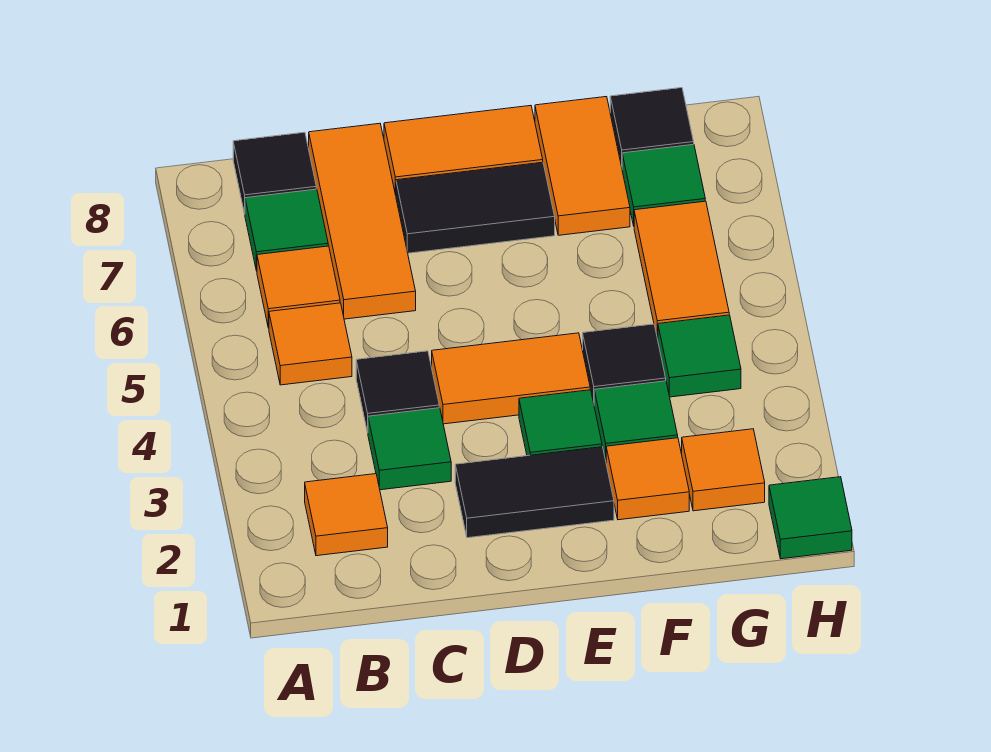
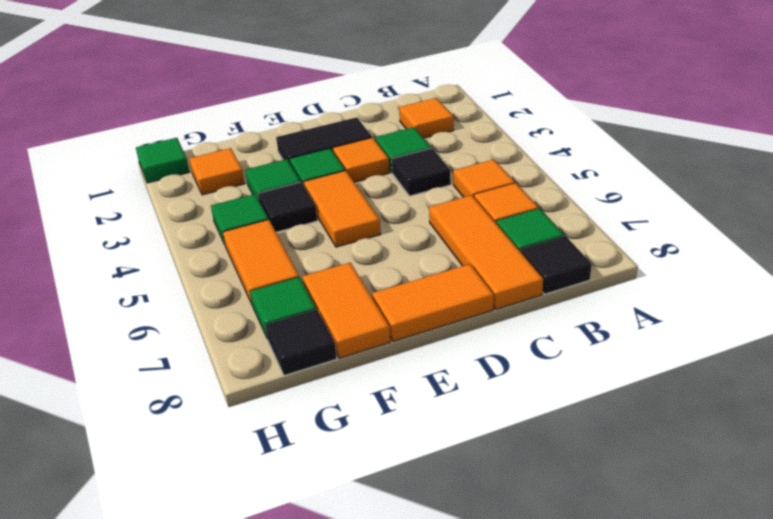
orange tile D4:E4 level 1 -> orange tile E4:E5 level 1
black tile D7:E7 level 1 -> none
orange tile F2 level 1 -> orange tile D3 level 1

